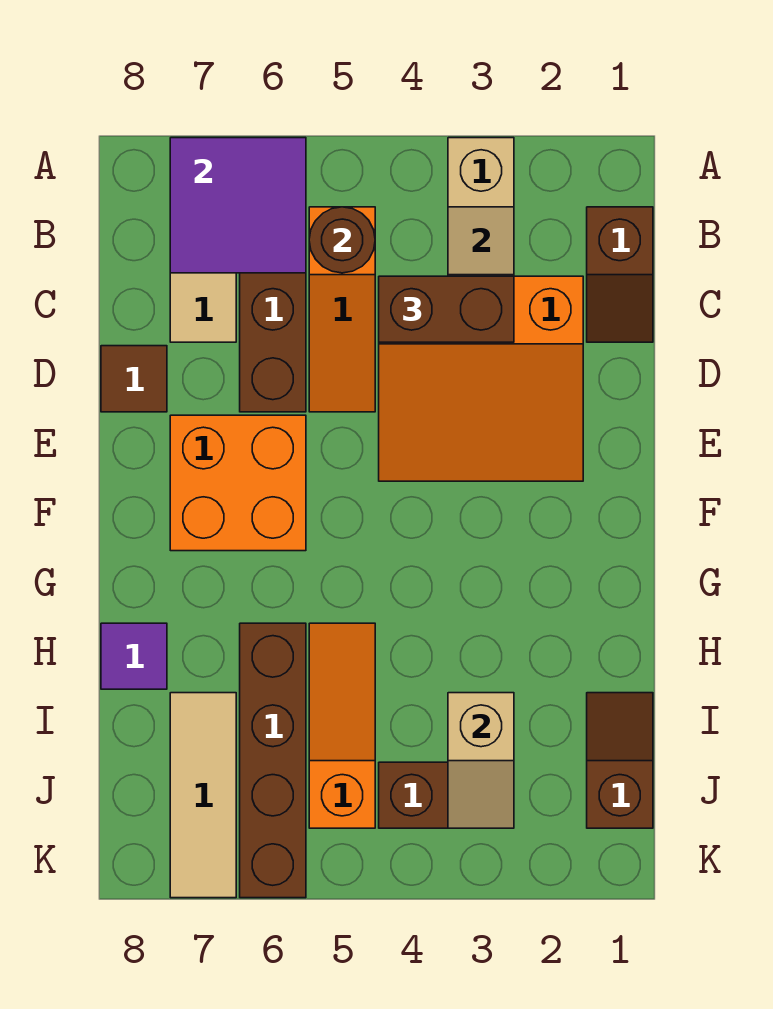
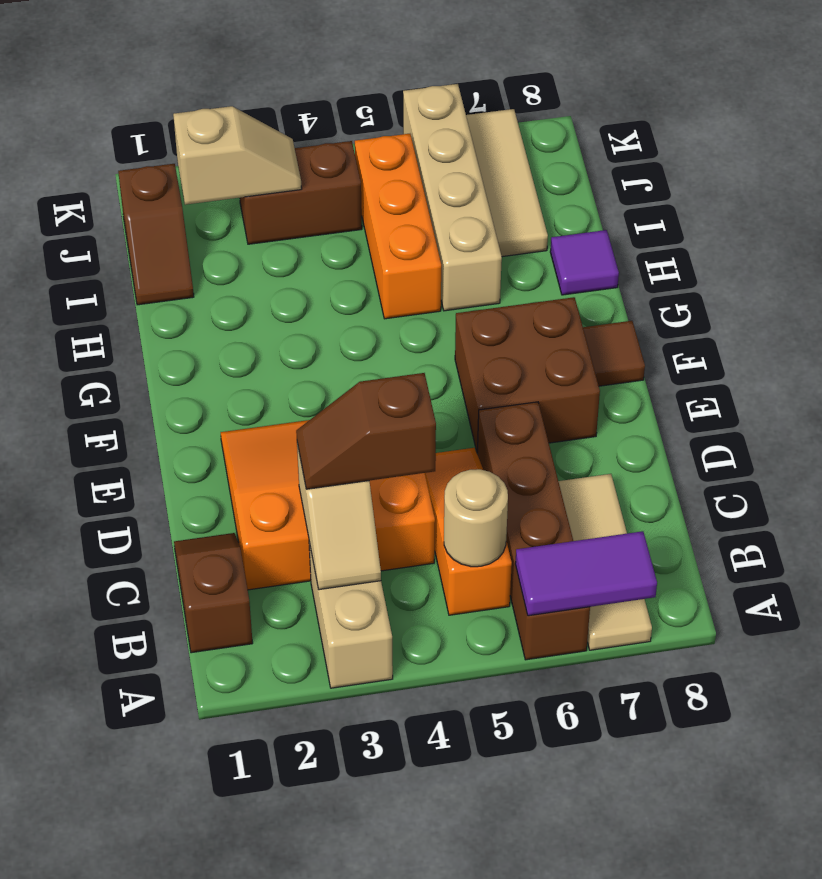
purple tile A6:B7 level 2 -> purple tile A6:A7 level 2
brown round brick B5 level 2 -> tan round brick B5 level 2
brown brick C3:C4 level 3 -> brown slope C3:C4 level 3 top 4
brown tile D8 level 1 -> brown tile F8 level 1
orange brick E6:F7 level 1 -> brown brick E6:F7 level 1
orange slope H5:J5 level 1 top J -> orange brick H5:J5 level 1
brown brick H6:K6 level 1 -> tan brick H6:K6 level 1
tan slope I3:J3 level 2 top I -> tan slope J2:J3 level 2 top 2

